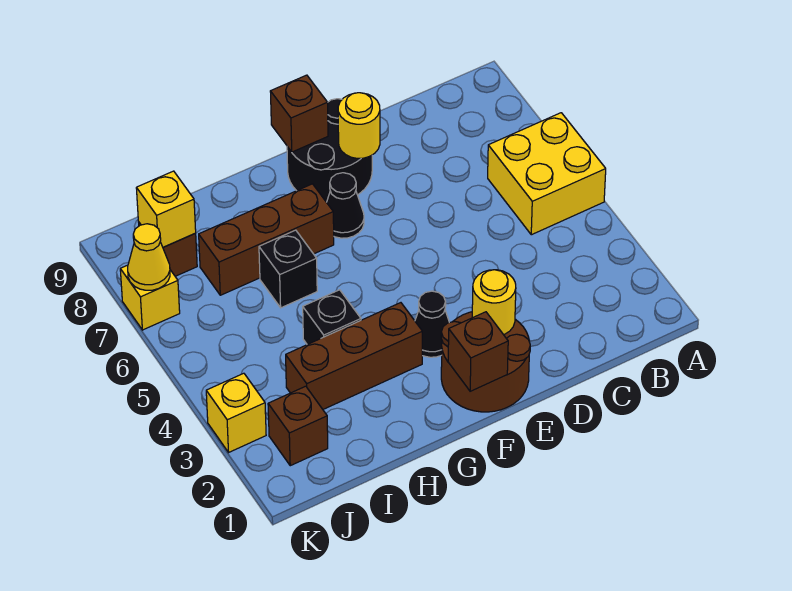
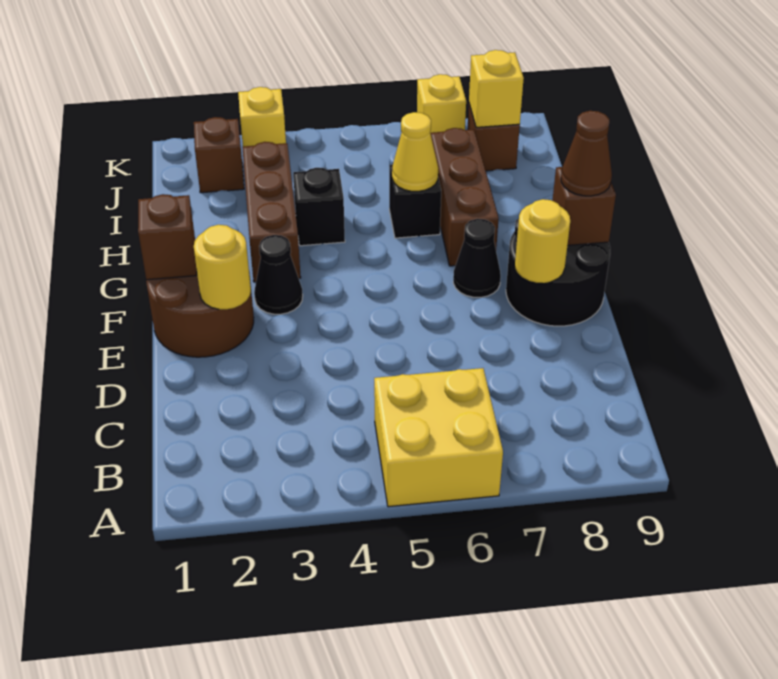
none -> brown cone F9 level 3
yellow cone K7 level 2 -> yellow cone H6 level 2

